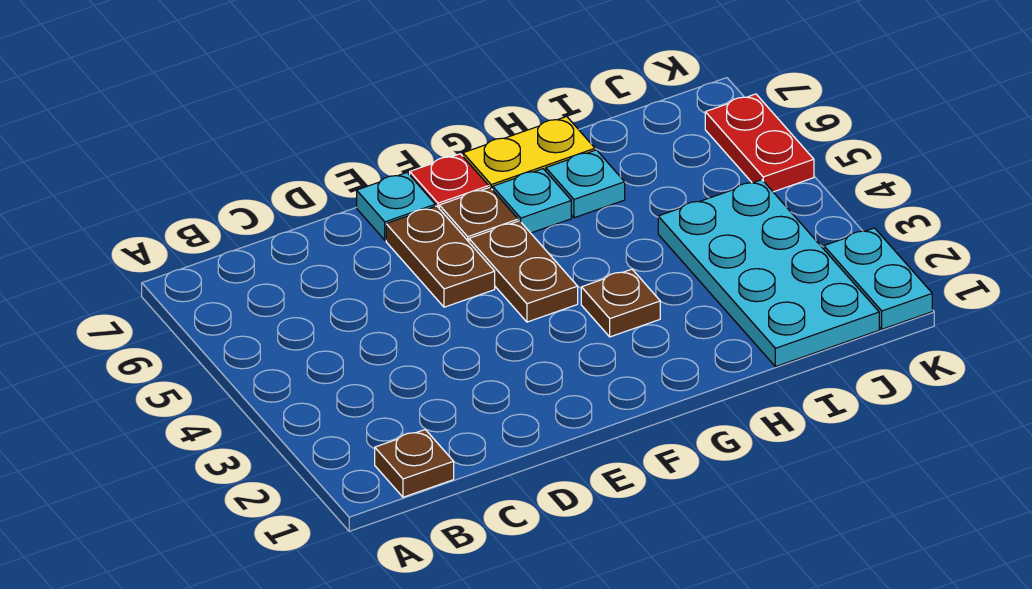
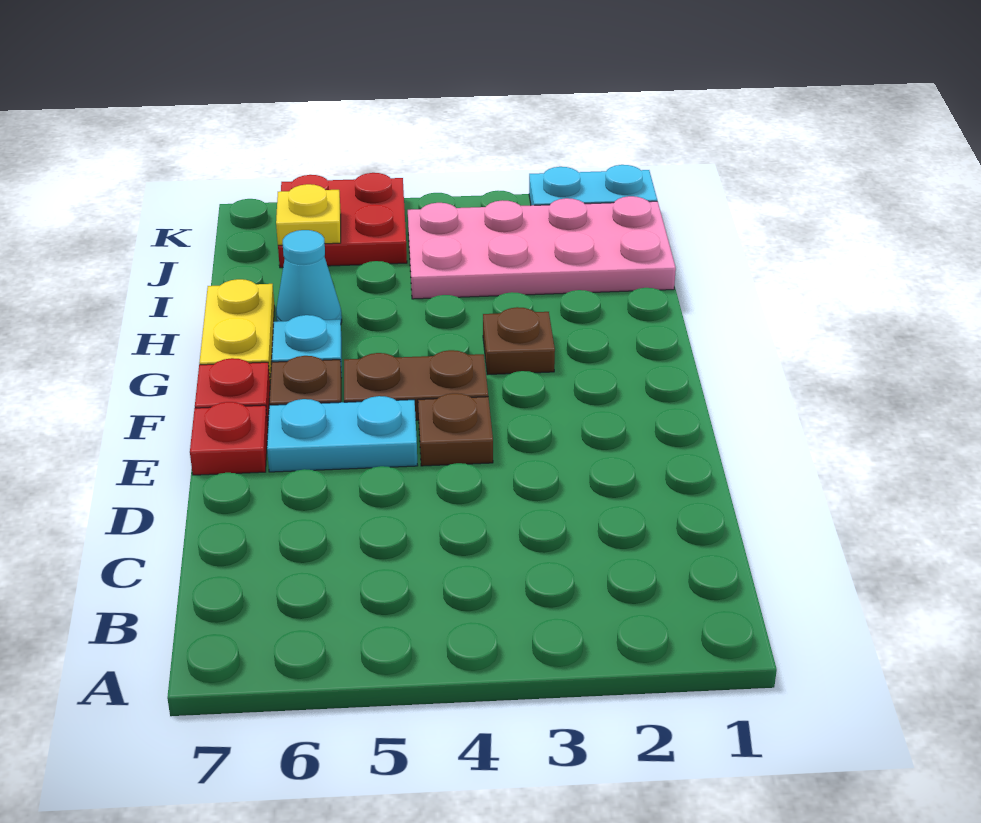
brown plate B1 level 1 -> brown plate E4 level 1
brown plate E5:E6 level 1 -> cyan plate E5:E6 level 1
cyan plate E7 level 1 -> red plate E7 level 1
cyan plate H6 level 1 -> cyan cone H6 level 1
cyan plate I1:J4 level 1 -> pink plate I1:J4 level 1
none -> yellow plate J6 level 2
red plate K5:K6 level 1 -> red plate J5:K6 level 1

